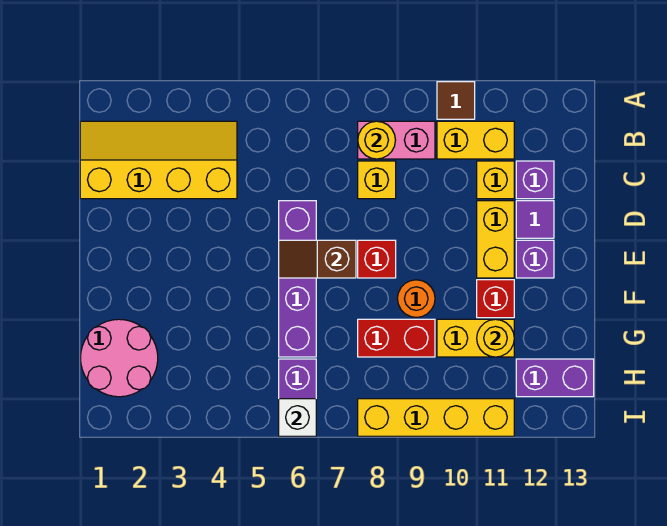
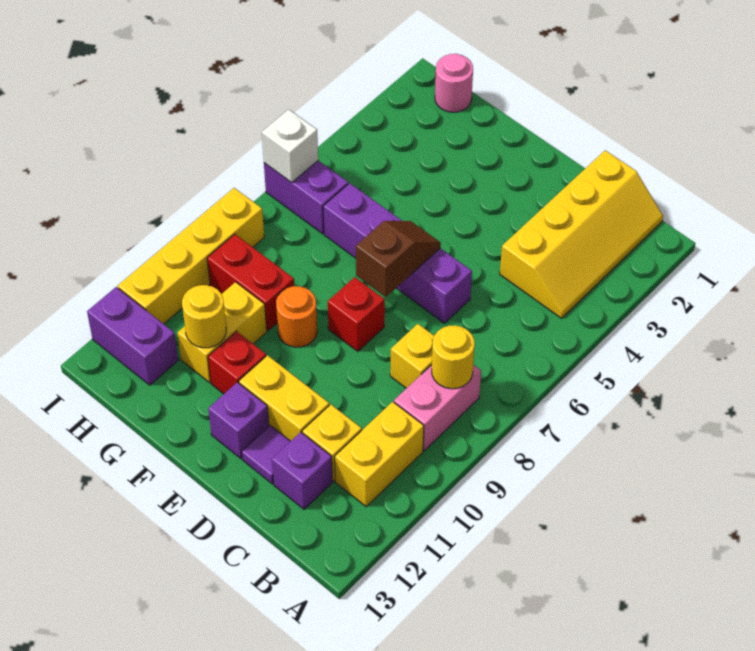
brown tile A10 level 1 -> none
pink round brick G1:H2 level 1 -> pink round brick H1 level 1
red brick G8:G9 level 1 -> red brick G9:H9 level 1
purple brick H12:H13 level 1 -> purple brick H12:I12 level 1

